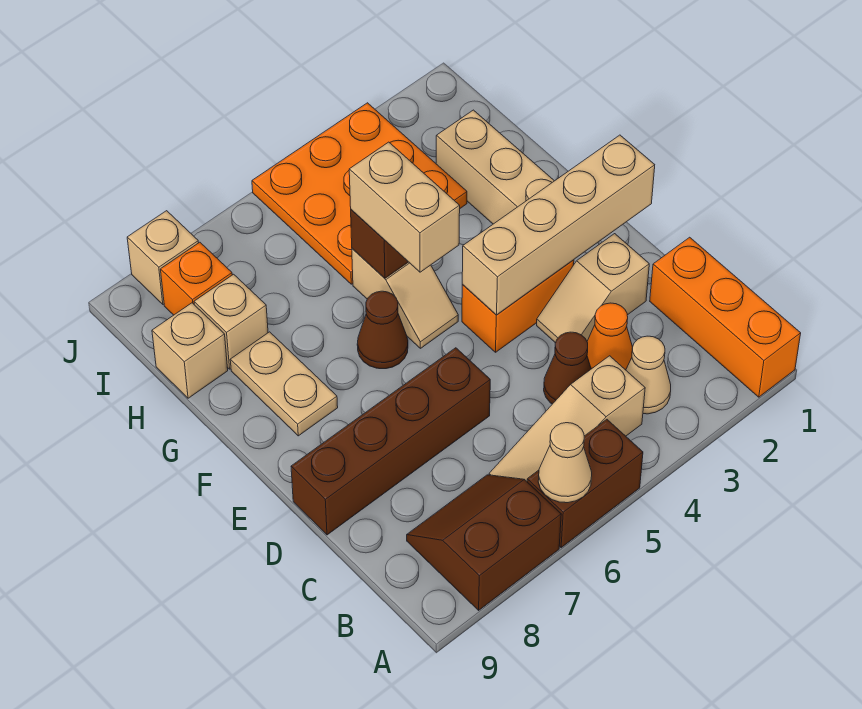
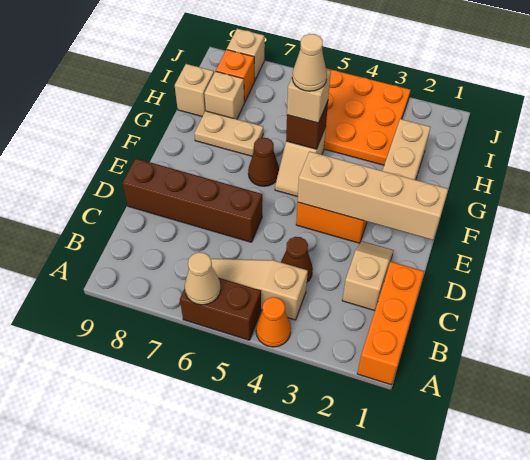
brown slope A7:B8 level 1 top A -> none
tan cone B3 level 1 -> tan cone G5 level 4
orange cone C3 level 1 -> orange cone A4 level 1
tan slope D2:D3 level 1 top 2 -> tan slope C2:D2 level 1 top C
tan brick F5:G5 level 3 -> tan brick G5 level 3
tan plate F8:G8 level 1 -> tan plate G7:G8 level 1

